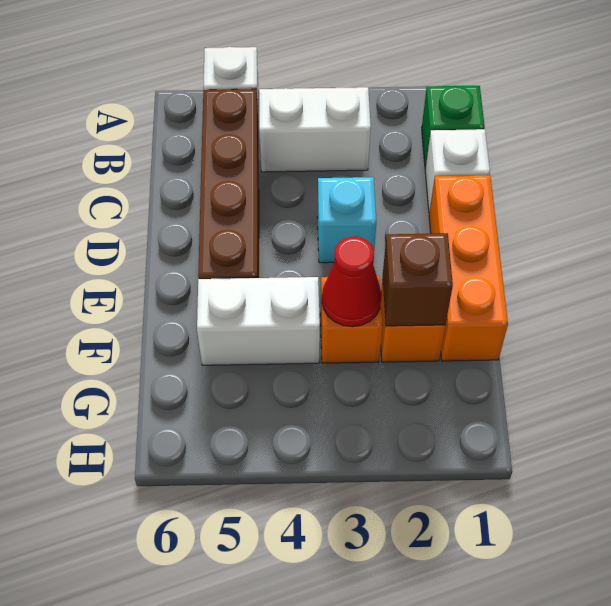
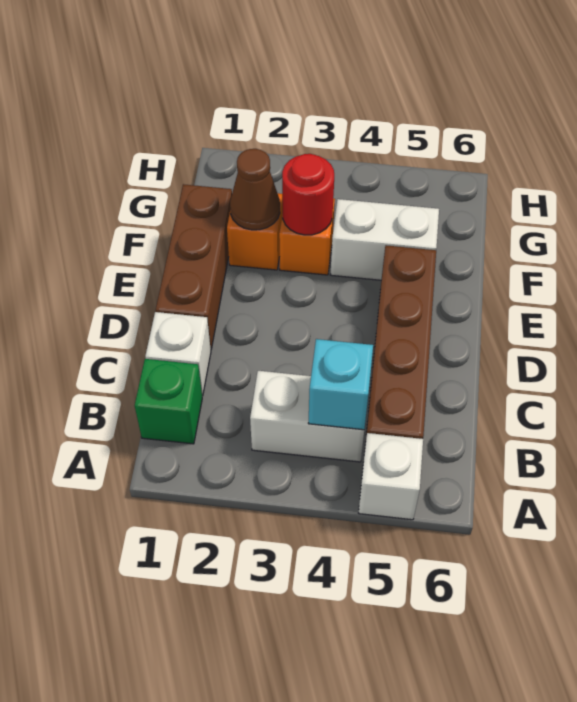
orange brick D1:F1 level 1 -> brown brick D1:F1 level 1
cyan brick D3 level 1 -> cyan brick B4 level 2
brown brick F2 level 2 -> brown cone F2 level 2
red cone F3 level 2 -> red round brick F3 level 2

